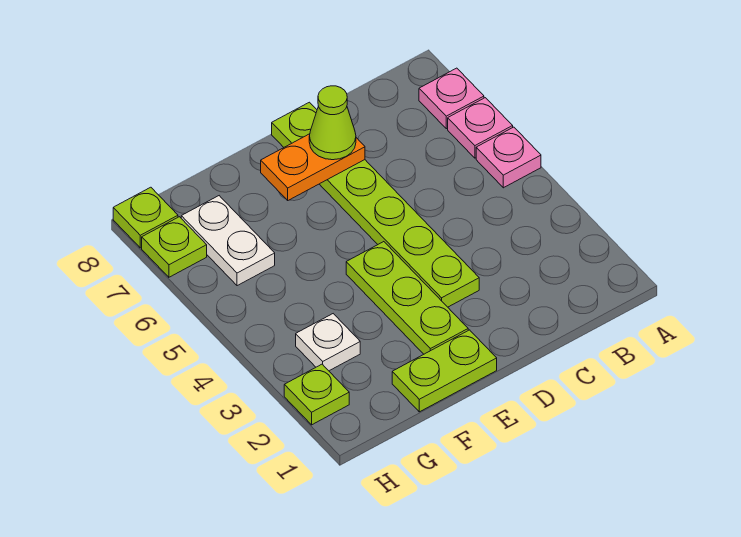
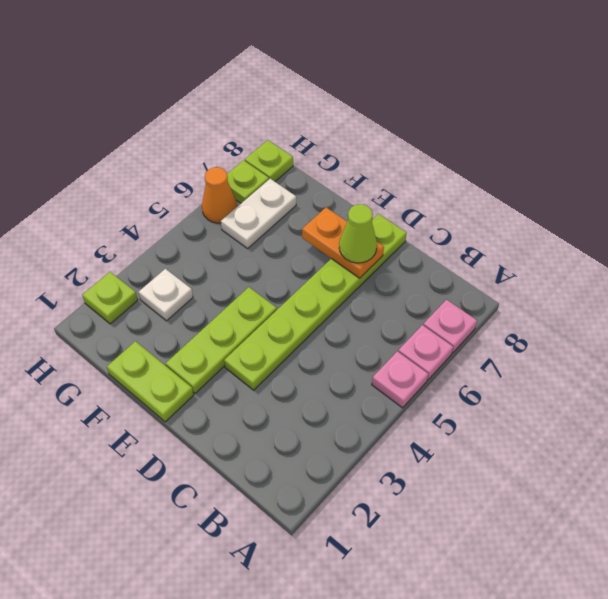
none -> orange cone H6 level 1

